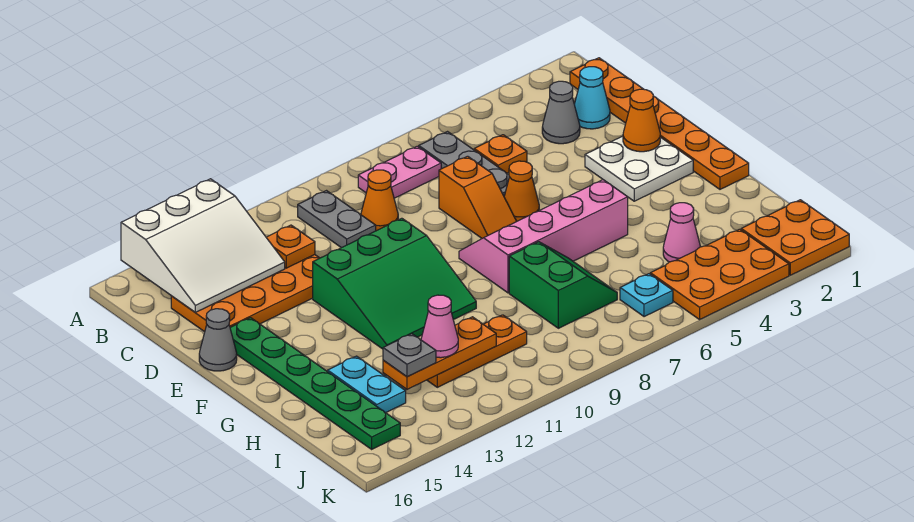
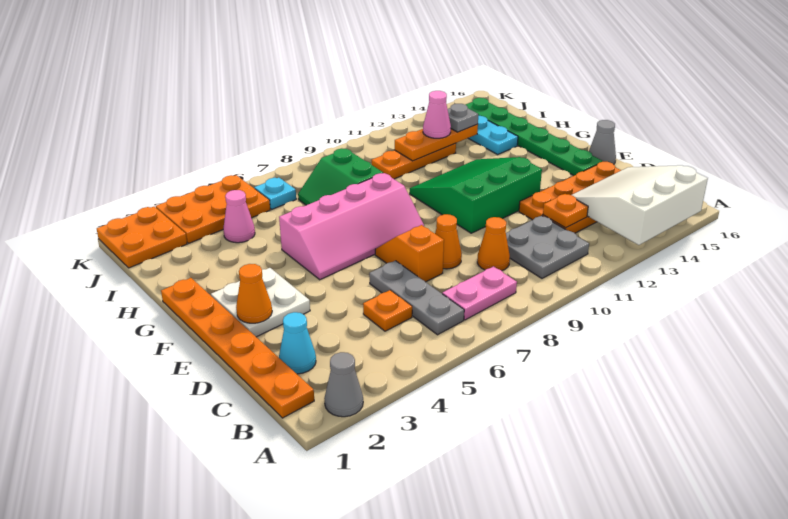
grey plate B10:C10 level 1 -> grey plate B10:C11 level 1
grey cone C3 level 1 -> grey cone A2 level 1
orange cone E6 level 1 -> orange cone D8 level 1

